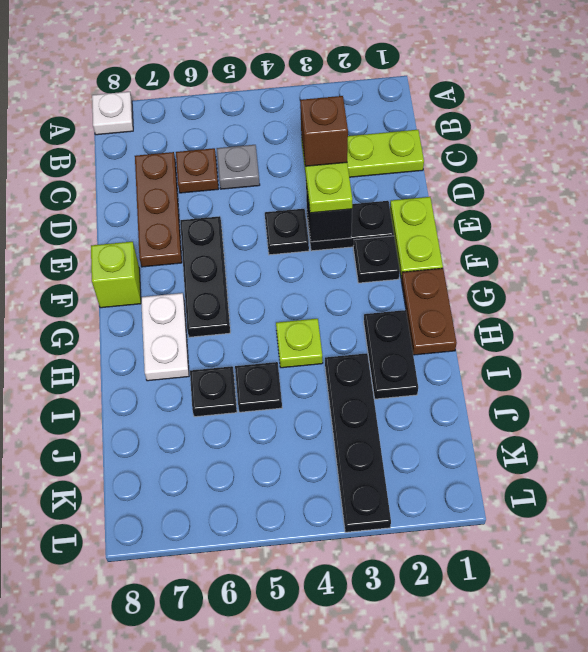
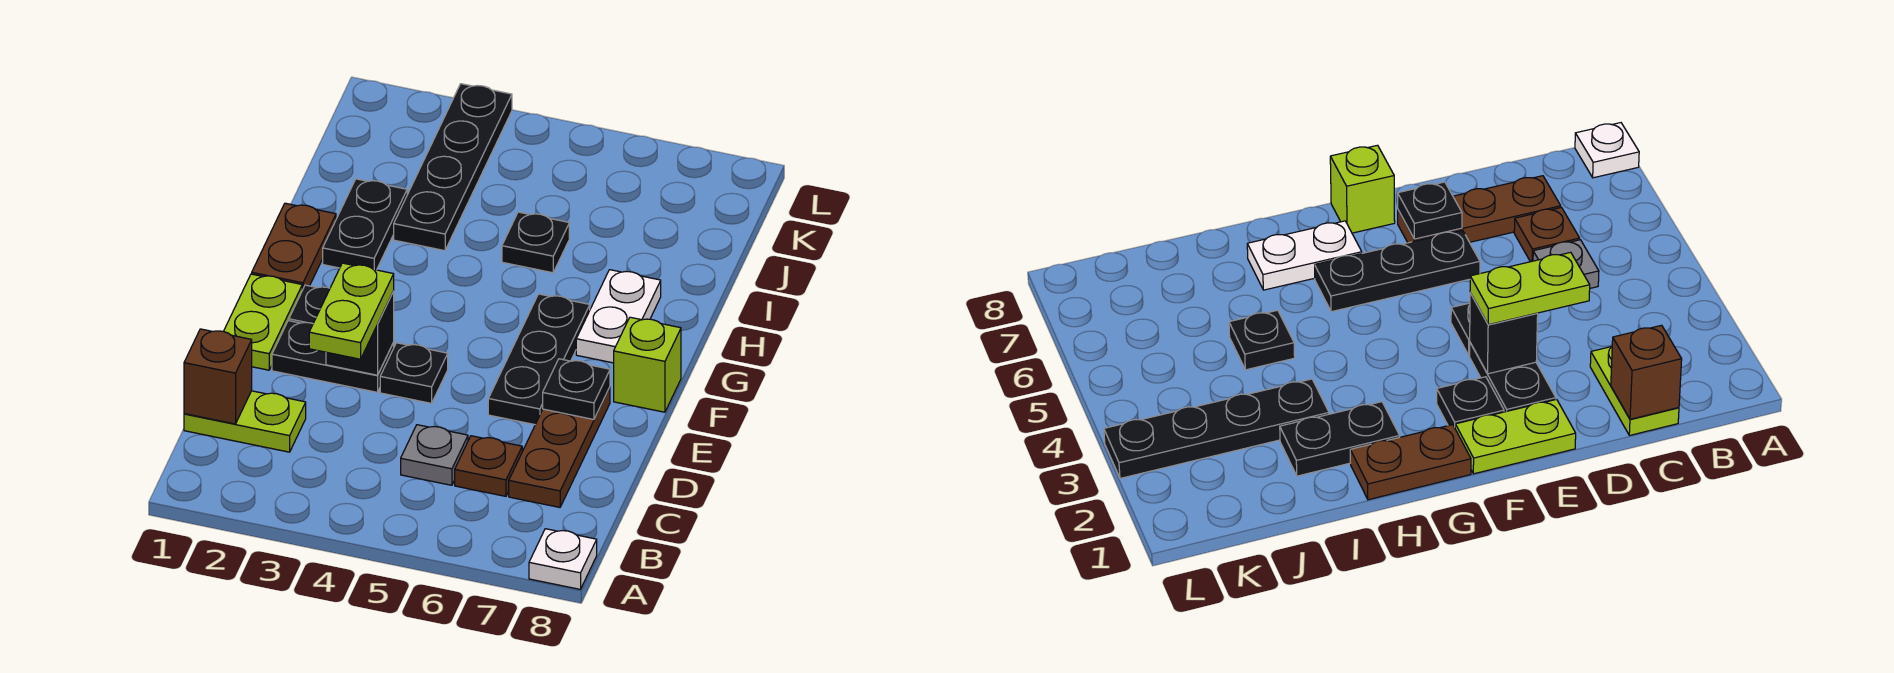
brown brick D3 level 4 -> brown brick C1 level 2
lime plate H4 level 1 -> none
black plate I6 level 1 -> black plate E7 level 2

